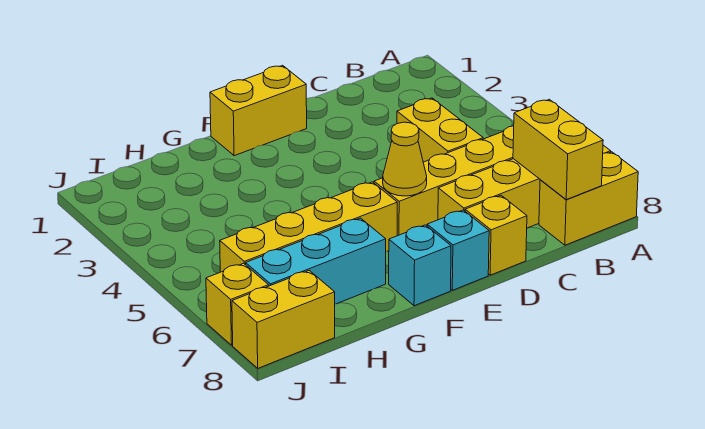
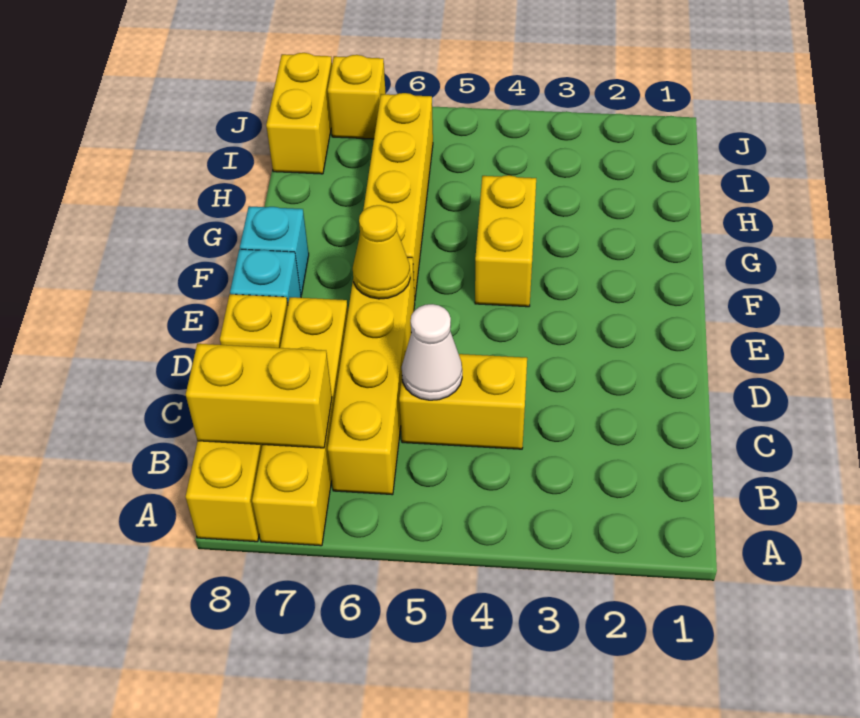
none -> white cone C5 level 2
yellow brick E1:F1 level 1 -> yellow brick F4:G4 level 1
cyan brick G7:I7 level 1 -> none

